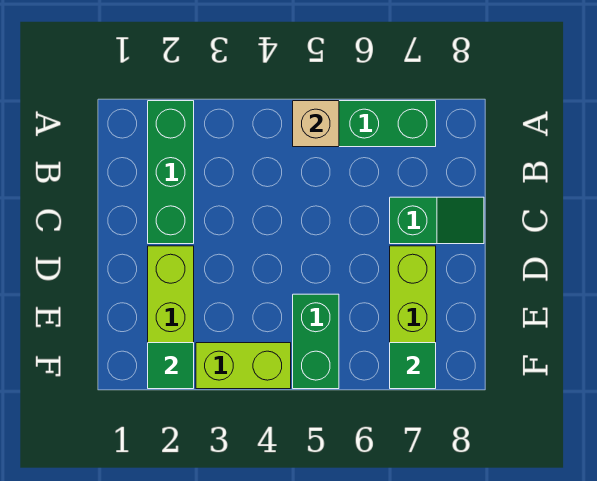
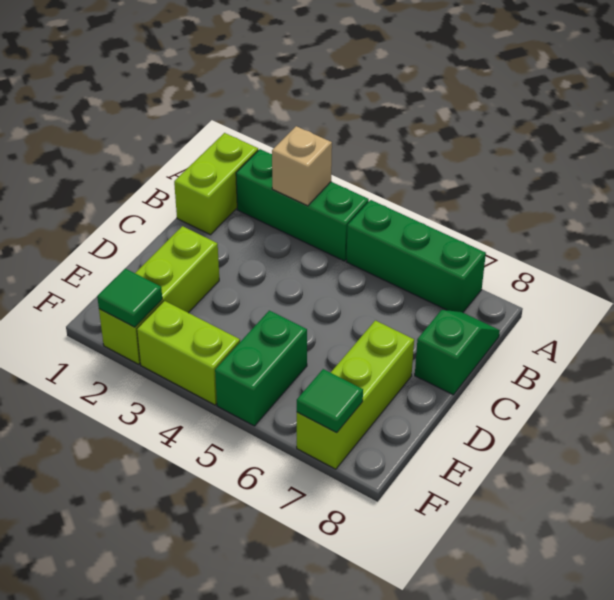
none -> lime brick A1:B1 level 1
green brick A2:C2 level 1 -> green brick A2:A4 level 1
tan brick A5 level 2 -> tan brick A3 level 2
green slope C7:C8 level 1 top 7 -> green slope B8:C8 level 1 top C

